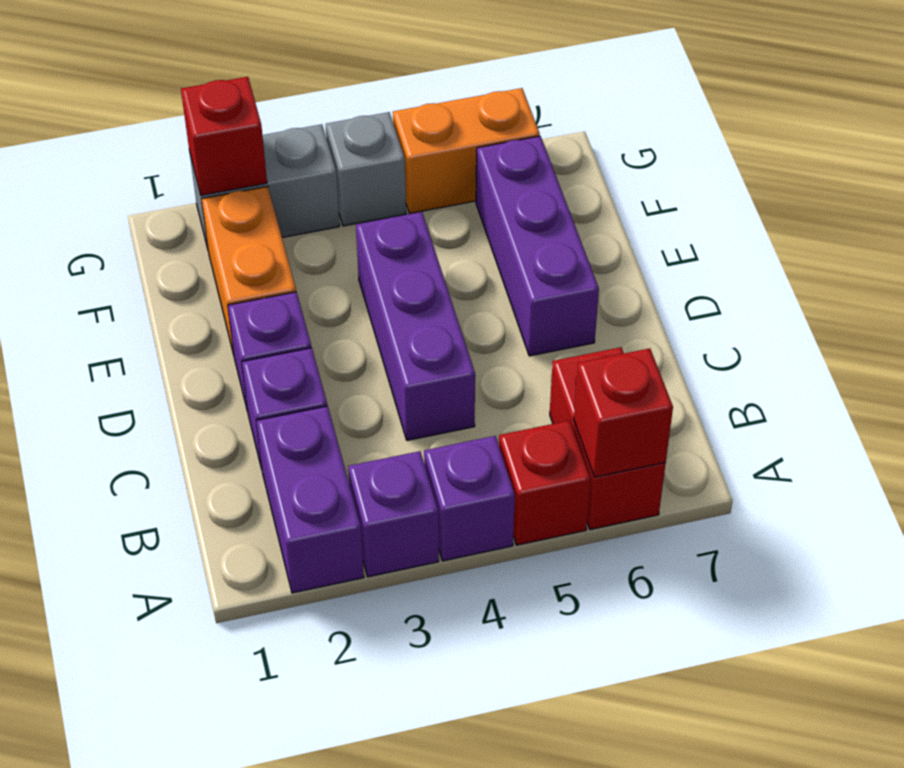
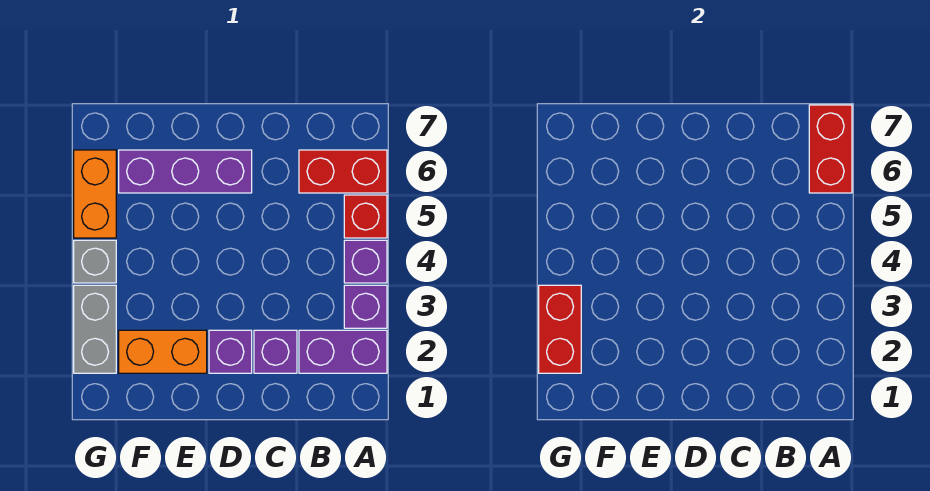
red brick A6 level 2 -> red brick A6:A7 level 2
purple brick C4:E4 level 1 -> none
red brick G2 level 2 -> red brick G2:G3 level 2

